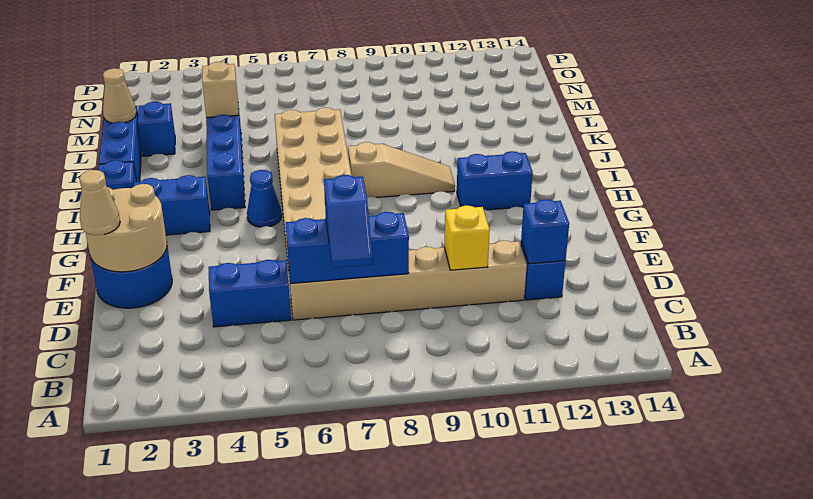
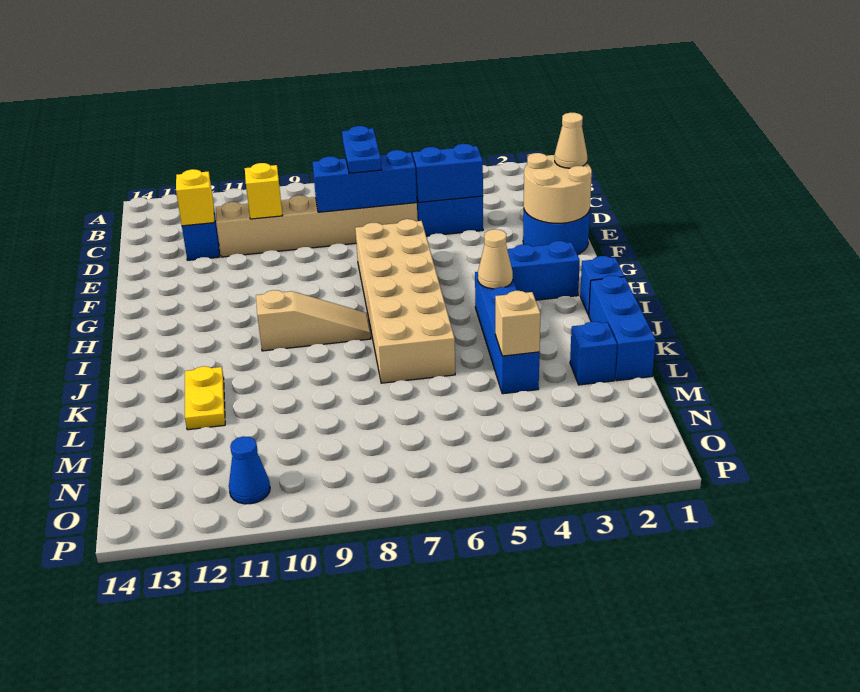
blue slope C7:D7 level 3 top D -> blue plate C7:D7 level 3
blue brick D12 level 2 -> yellow brick D12 level 2
blue cone H5 level 1 -> blue cone O11 level 1
blue brick H11:H12 level 1 -> blue brick D4:D5 level 2
tan slope I8:I10 level 1 top 8 -> tan slope I8:I10 level 1 top 10
none -> yellow plate K12:L12 level 1
tan cone L1 level 2 -> tan cone I4 level 2

